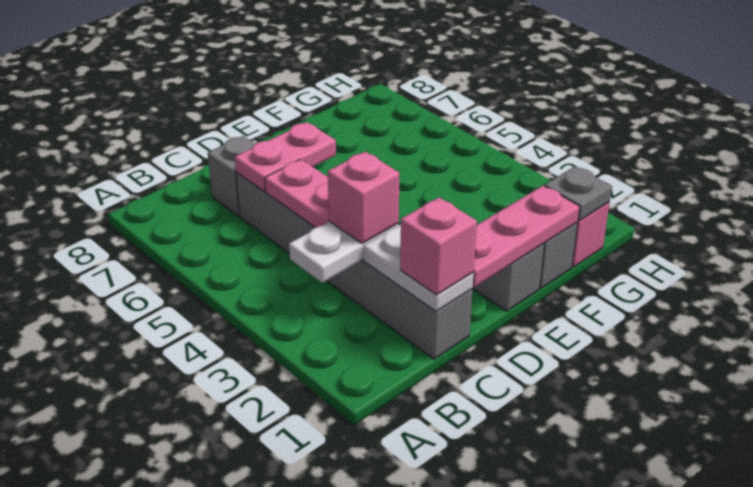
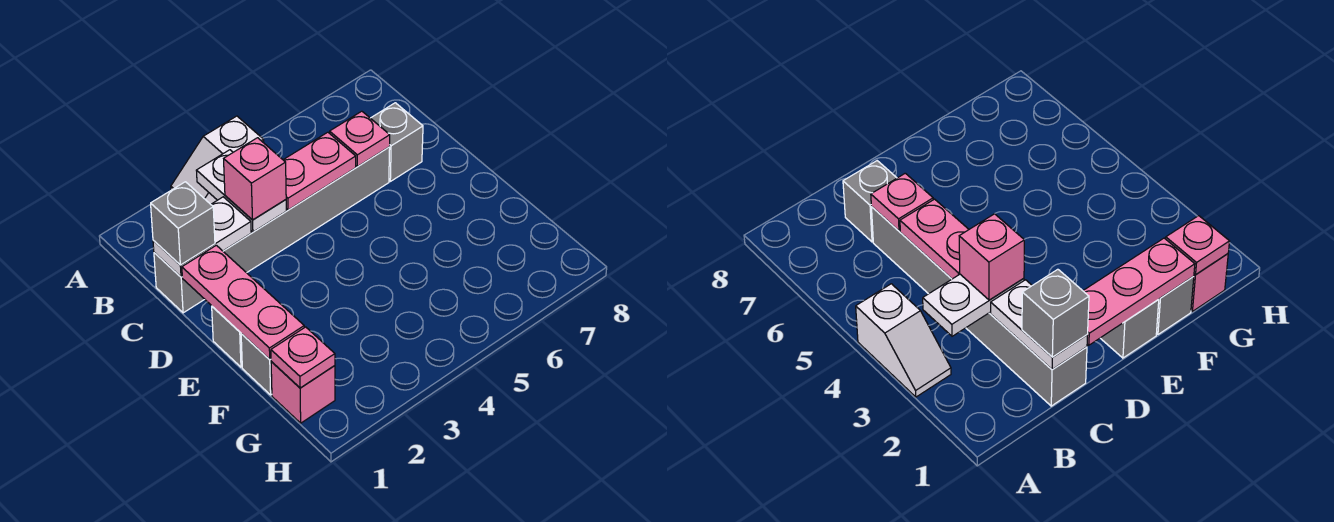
none -> white slope A3:A4 level 1 top 4
pink brick C1 level 3 -> grey brick C1 level 3
pink plate C6:D6 level 2 -> pink plate C6 level 2
grey plate G1 level 2 -> pink plate G1 level 2

